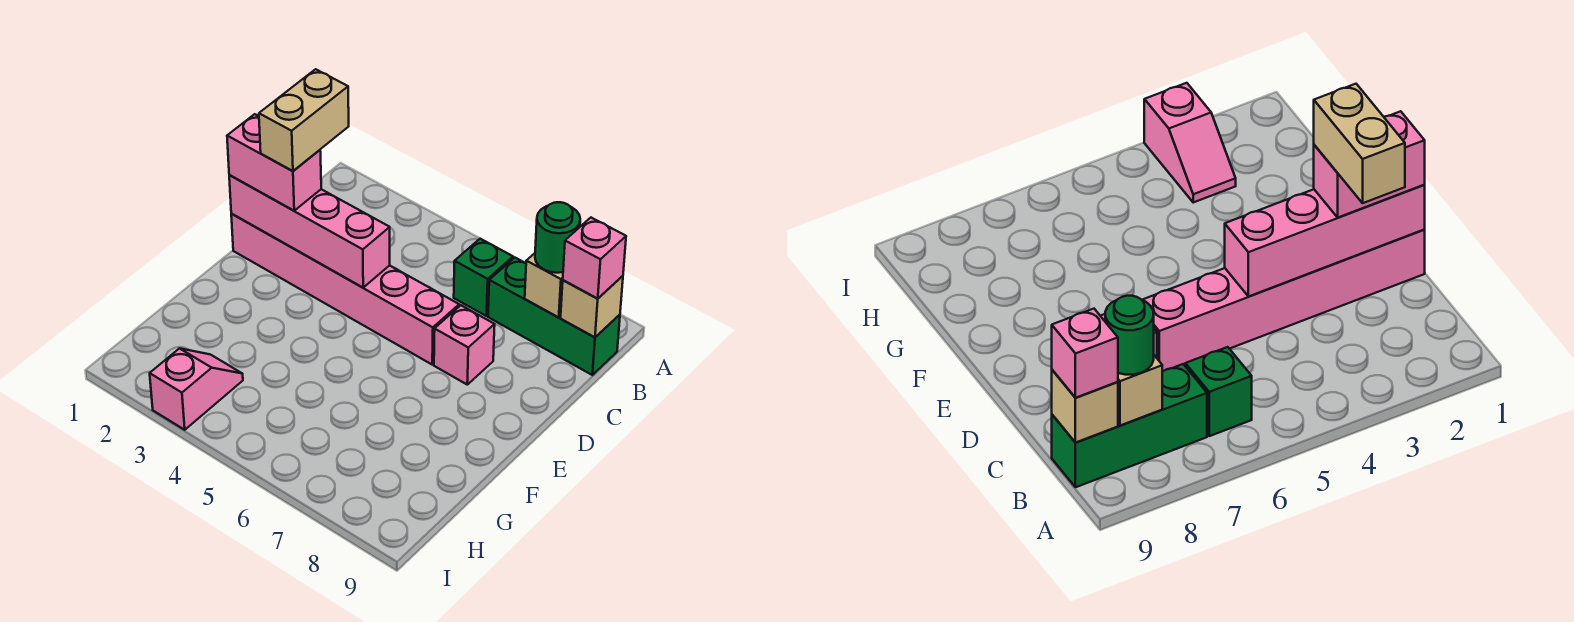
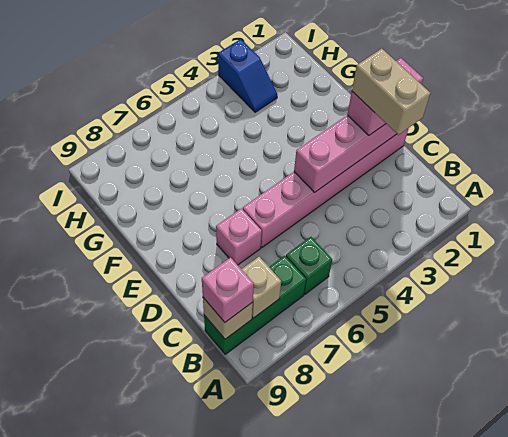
green round brick B8 level 3 -> none
pink slope H3:I3 level 1 top I -> blue slope H3:I3 level 1 top I

